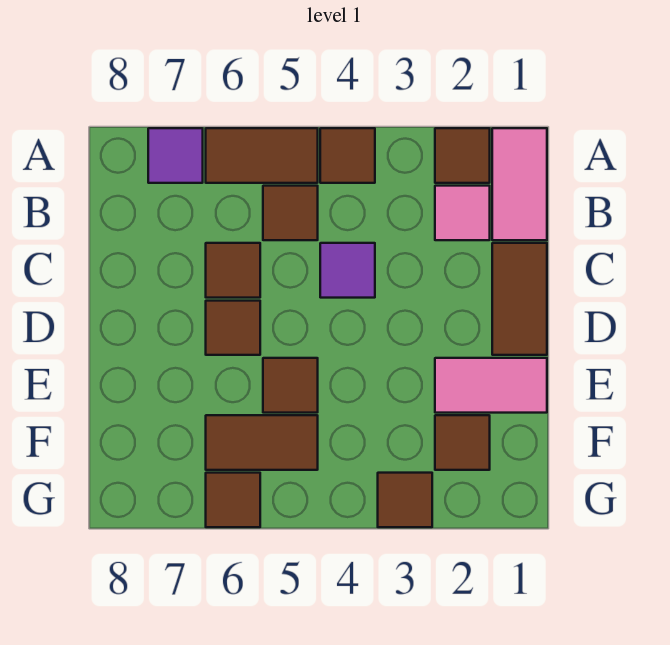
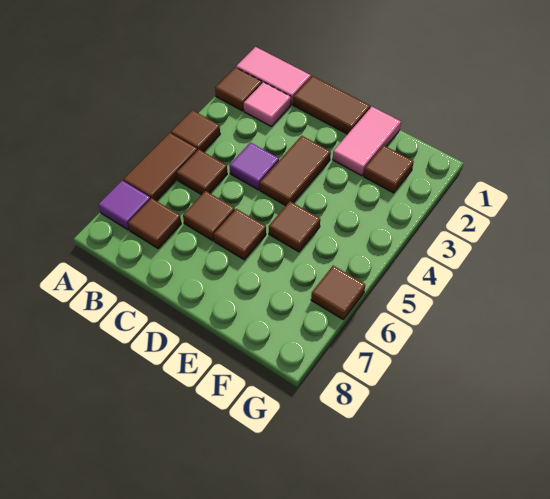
brown tile F5:F6 level 1 -> brown tile D3:D4 level 1
brown tile G3 level 1 -> brown tile B7 level 1

